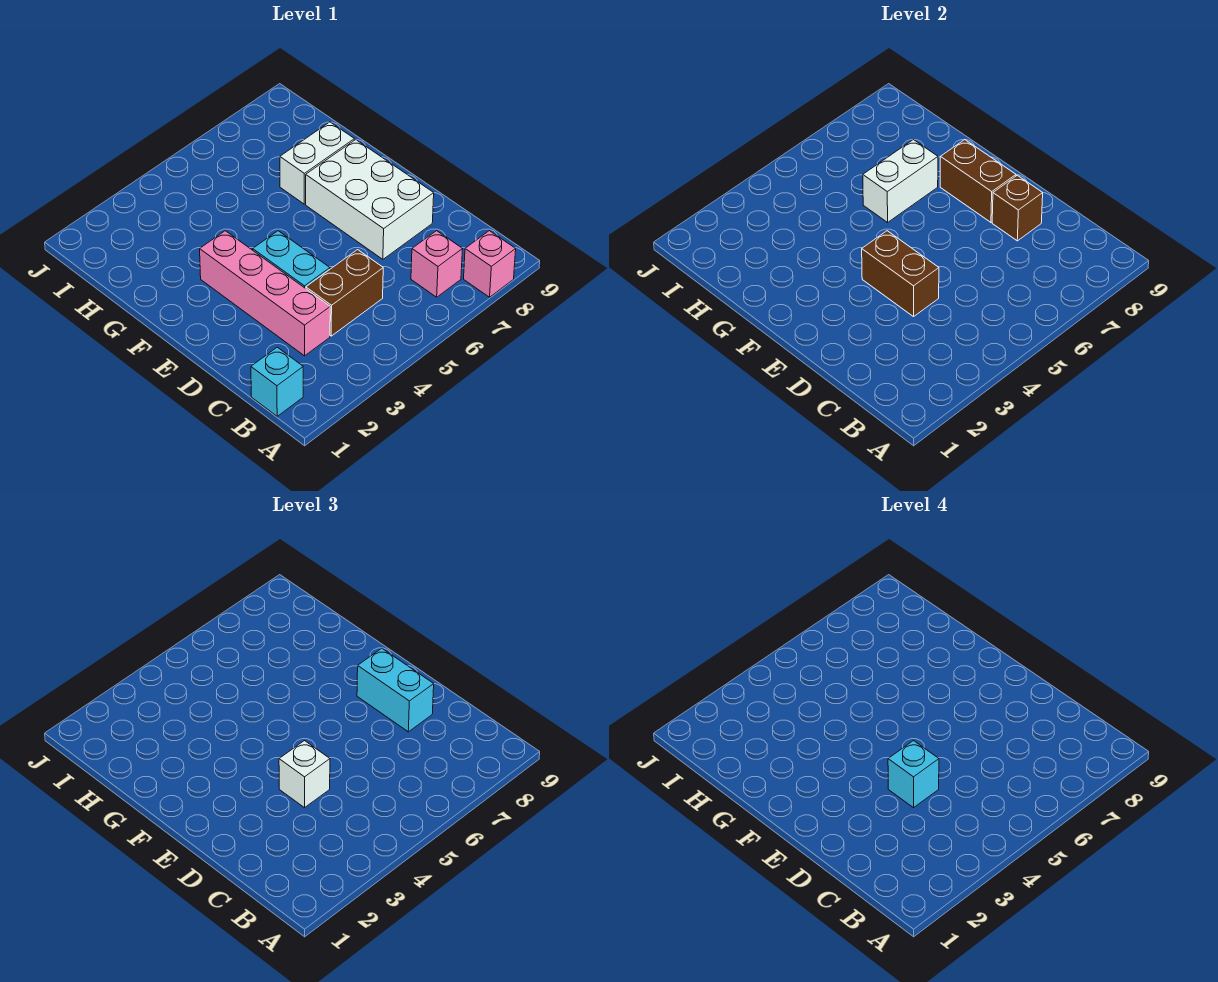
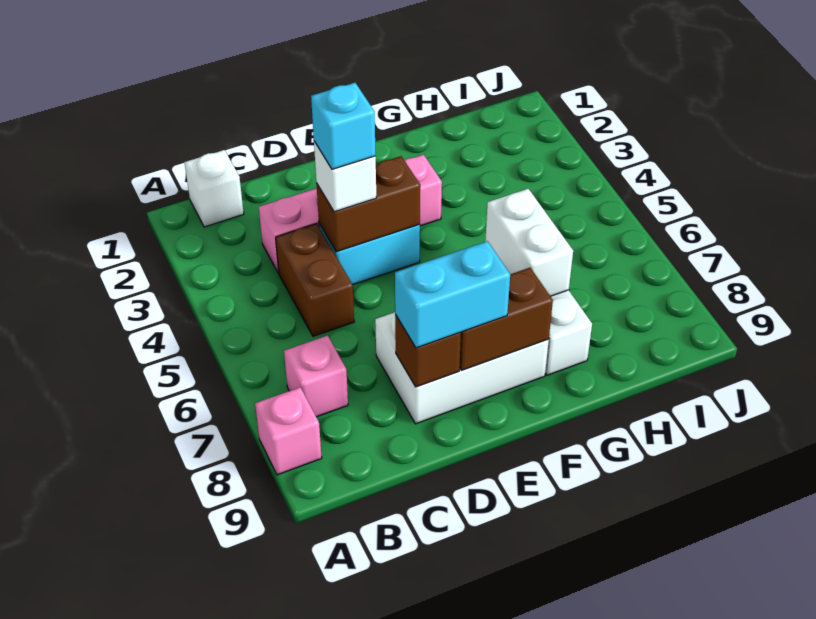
cyan brick B1 level 1 -> white brick B1 level 1

